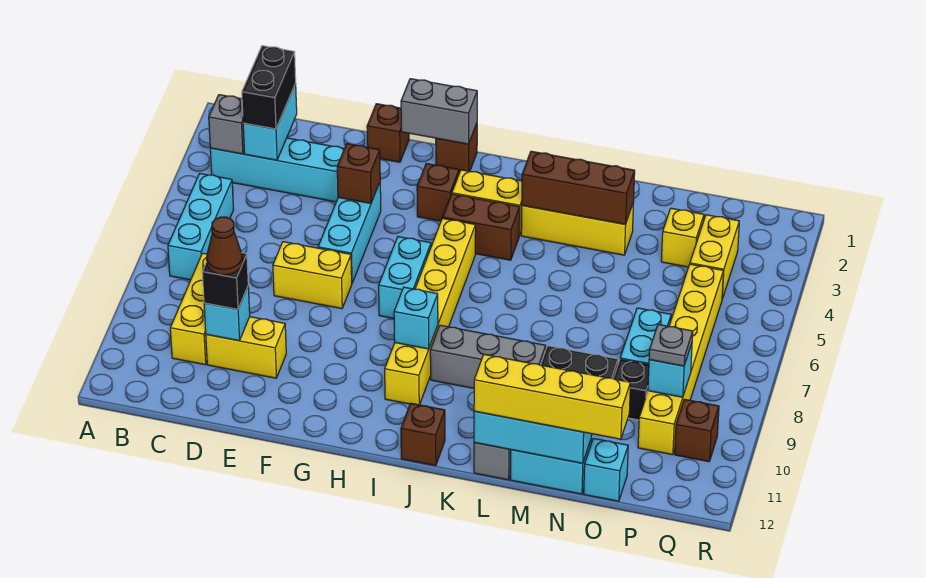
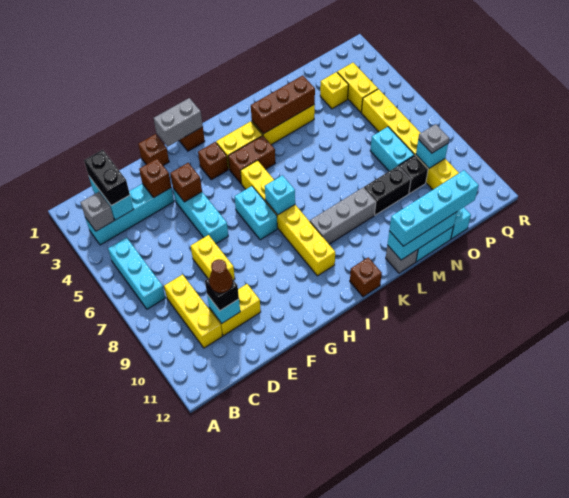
yellow brick E7:F7 level 1 -> yellow brick E7:E8 level 1
cyan brick I9 level 2 -> cyan brick I7 level 2
yellow brick L12:O12 level 3 -> cyan brick L12:O12 level 3
brown brick Q10 level 1 -> brown brick E3 level 2

